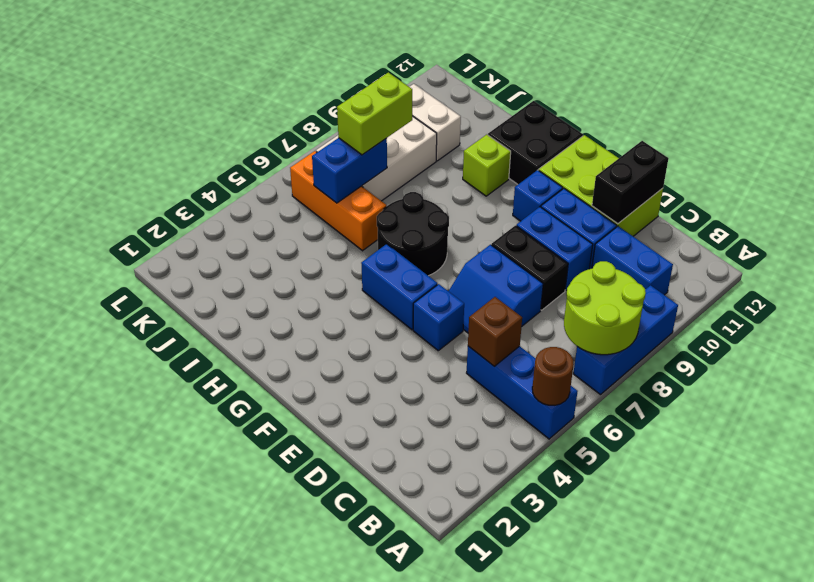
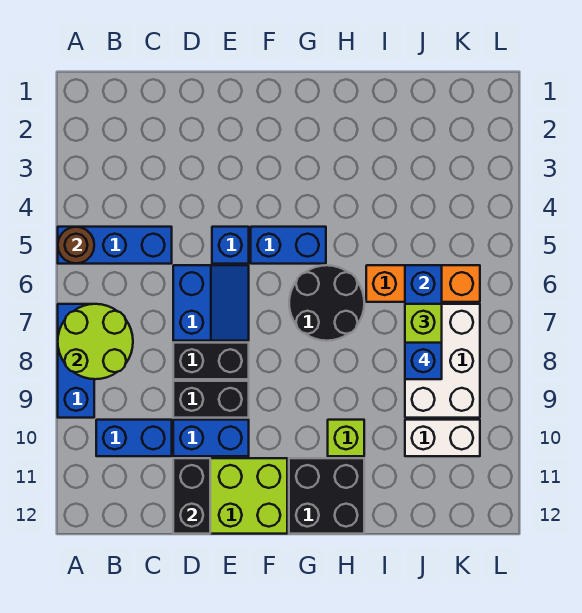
brown brick C5 level 2 -> none
blue slope D6:E7 level 1 top 7 -> blue slope D6:E7 level 1 top D
blue brick D9:E9 level 1 -> black brick D9:E9 level 1
blue brick F10 level 1 -> blue brick J8 level 4

